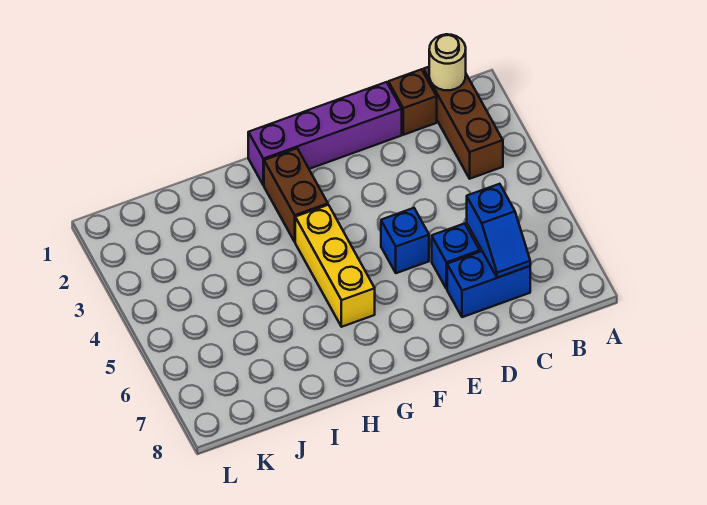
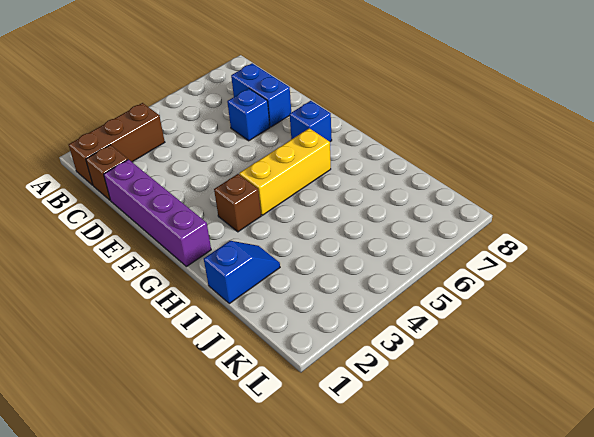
tan round brick B1 level 2 -> none
blue slope C6:C7 level 2 top 6 -> blue slope I1:I2 level 1 top 1
blue brick E5 level 1 -> blue brick F7 level 1
brown brick G2:G3 level 1 -> brown brick G3 level 1

